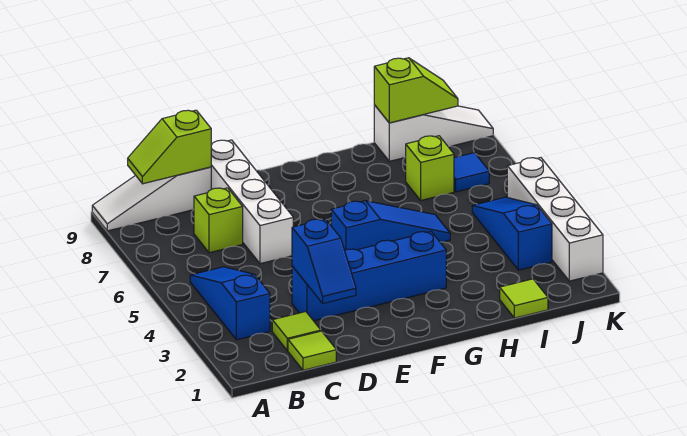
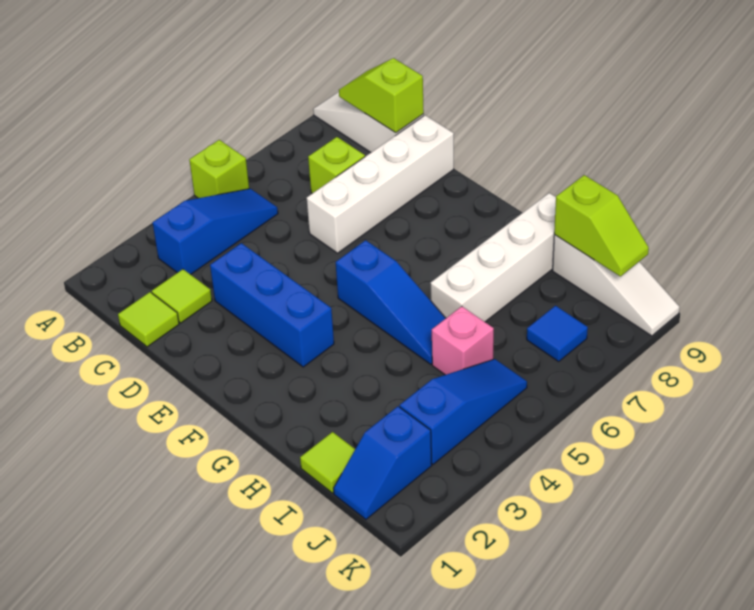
blue slope D2:D3 level 2 top 3 -> blue slope J1:J2 level 1 top 2
blue brick D3:G3 level 1 -> blue brick D3:F3 level 1
none -> pink brick I5 level 1
lime brick I7 level 1 -> lime brick A5 level 1
white brick K2:K5 level 1 -> white brick H6:H9 level 1

